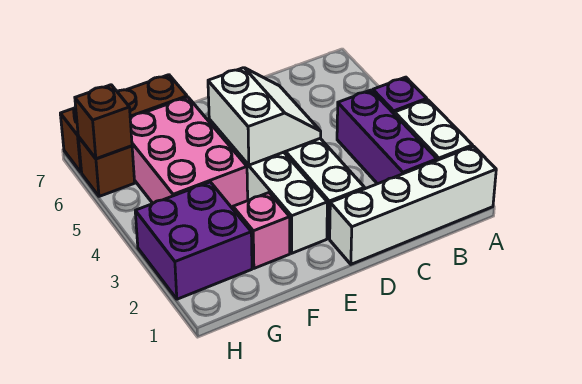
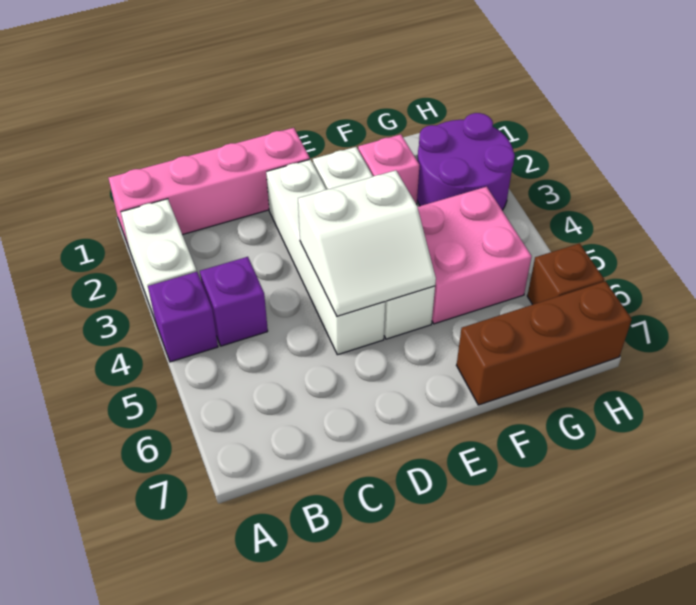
white brick A1:D1 level 1 -> pink brick A1:D1 level 1
purple brick B2:B4 level 1 -> purple brick B4 level 1
white slope D4:E5 level 2 top E -> white slope D4:E5 level 2 top 4
pink brick F4:G6 level 1 -> pink brick F4:G5 level 1
purple brick G2:H3 level 1 -> purple round brick G2:H3 level 1
brown brick H6 level 2 -> none

